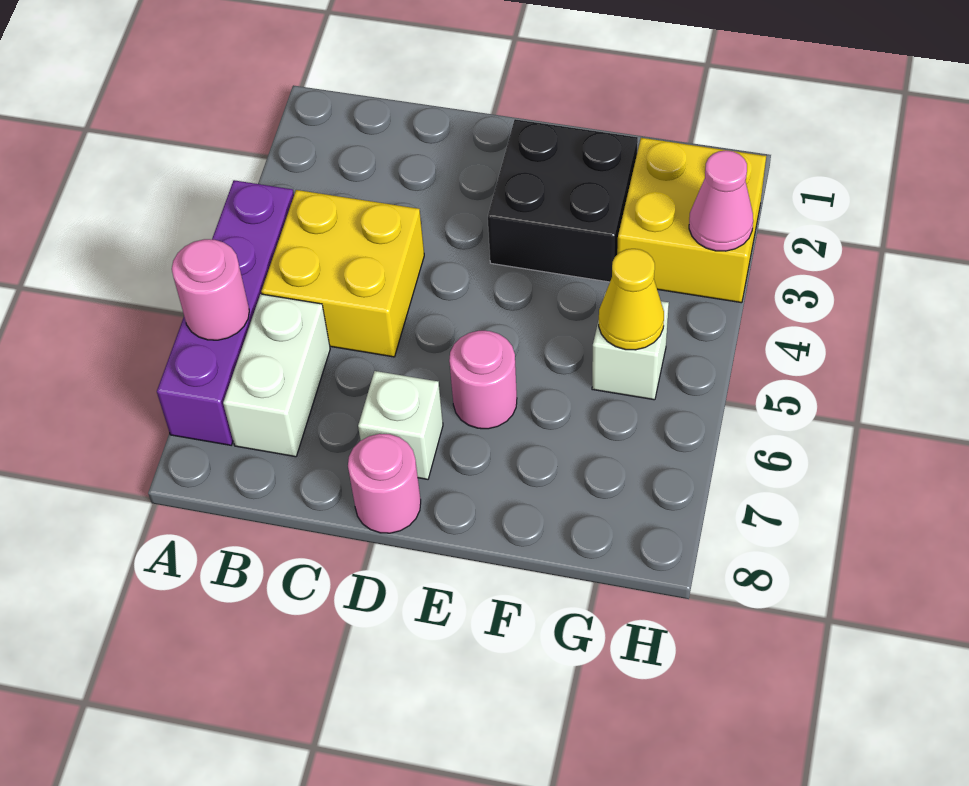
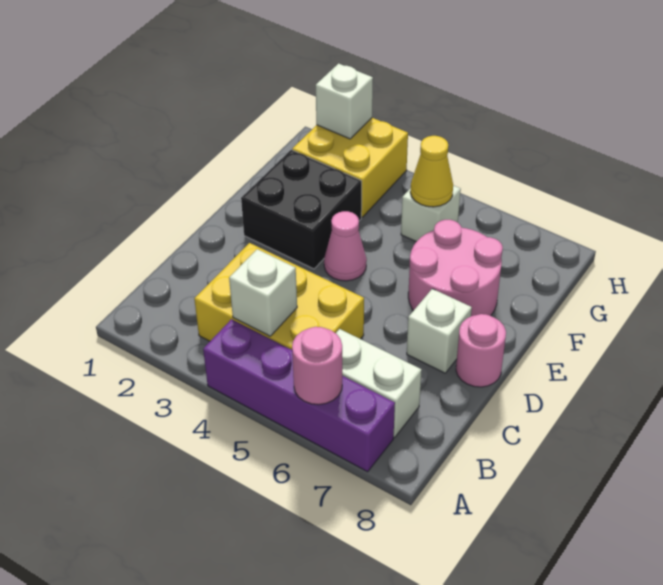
yellow brick B4:C5 level 1 -> yellow brick B3:C5 level 1
none -> white brick B4 level 2
pink round brick E6 level 1 -> pink round brick E6:F7 level 1
none -> white brick H2 level 2
pink cone H3 level 2 -> pink cone E4 level 1

